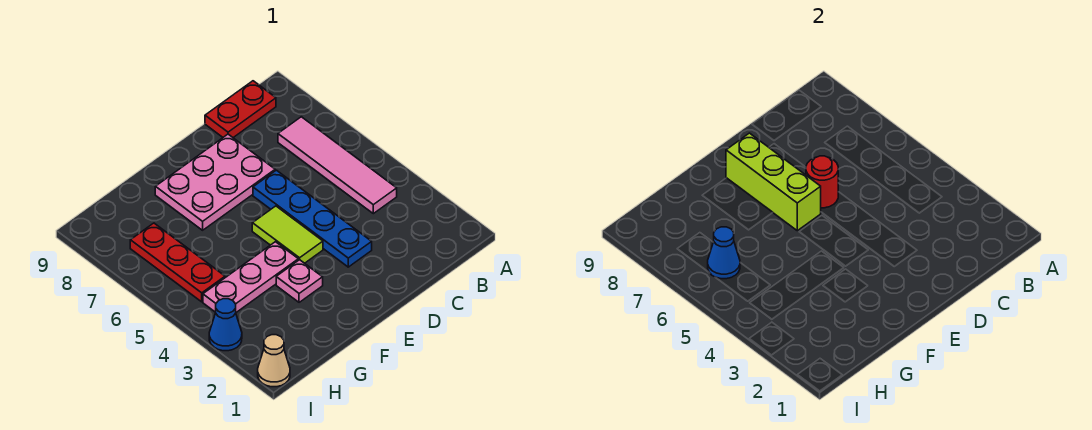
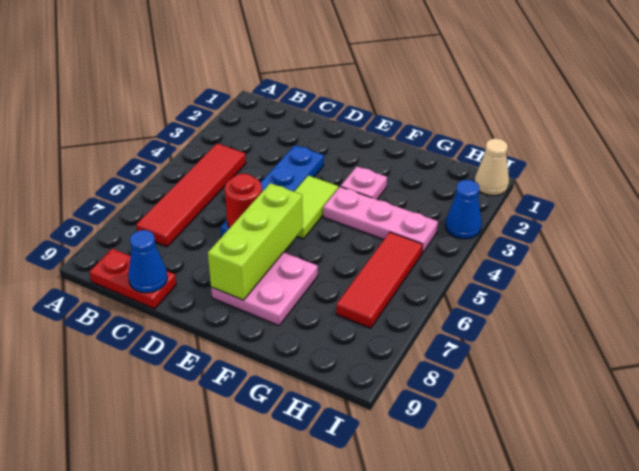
pink tile B4:B7 level 1 -> red tile B4:B7 level 1
pink plate D7:F8 level 1 -> pink plate E7:F8 level 1
red plate H5:H7 level 1 -> red tile H5:H7 level 1
blue cone H6 level 2 -> blue cone C9 level 2

